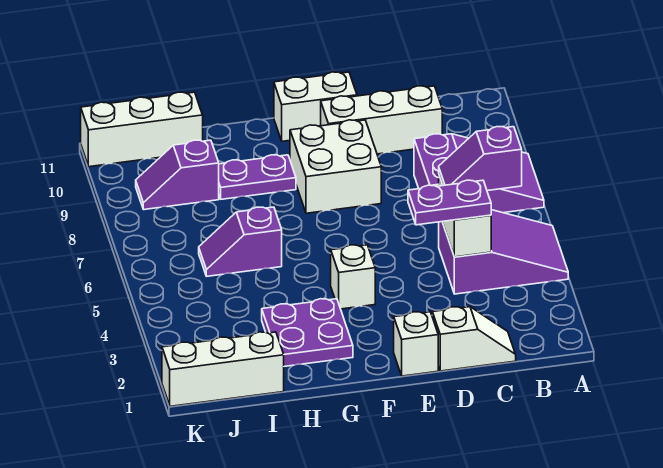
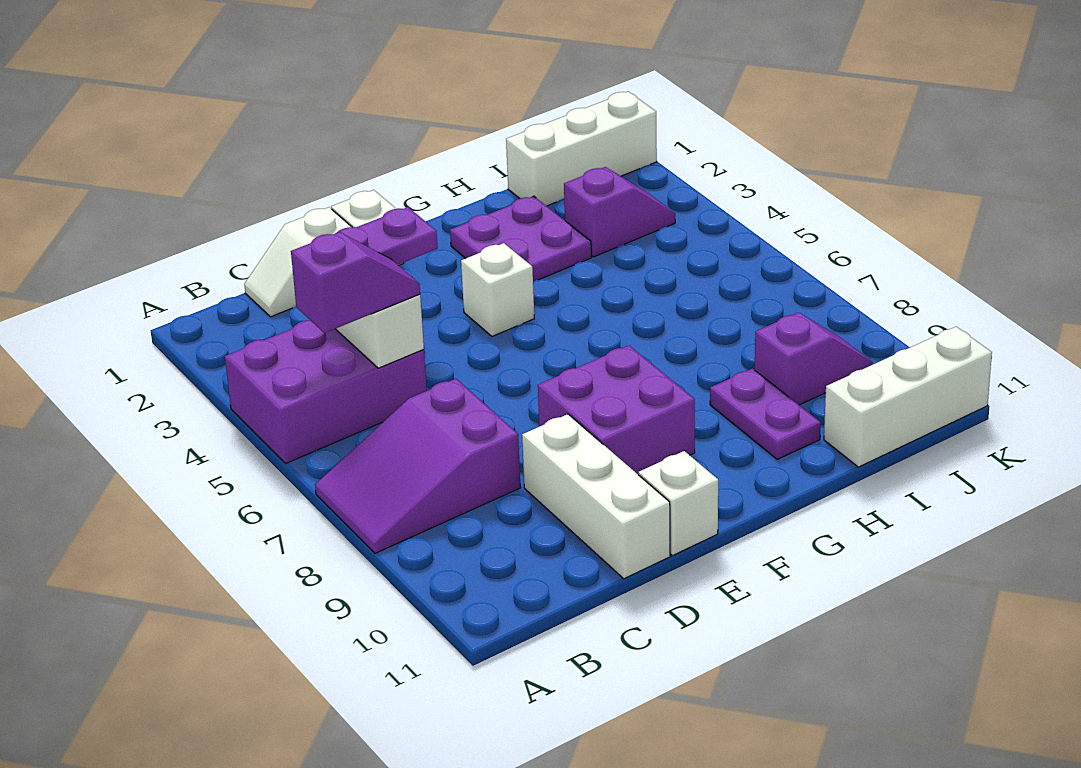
purple slope A4:C5 level 1 top C -> purple brick A4:C5 level 1
white brick C10:E10 level 1 -> white brick D9:D11 level 1
white brick E8:F9 level 1 -> purple brick E8:F9 level 1
white brick E11:F11 level 1 -> white brick E11 level 1
purple plate G9:H9 level 1 -> purple plate H9:H10 level 1
purple slope H6:I6 level 1 top H -> purple slope I3:J3 level 1 top I

